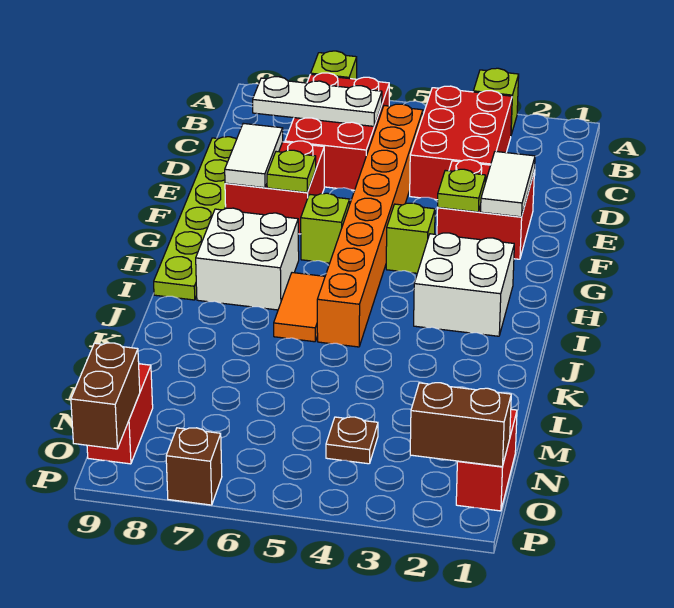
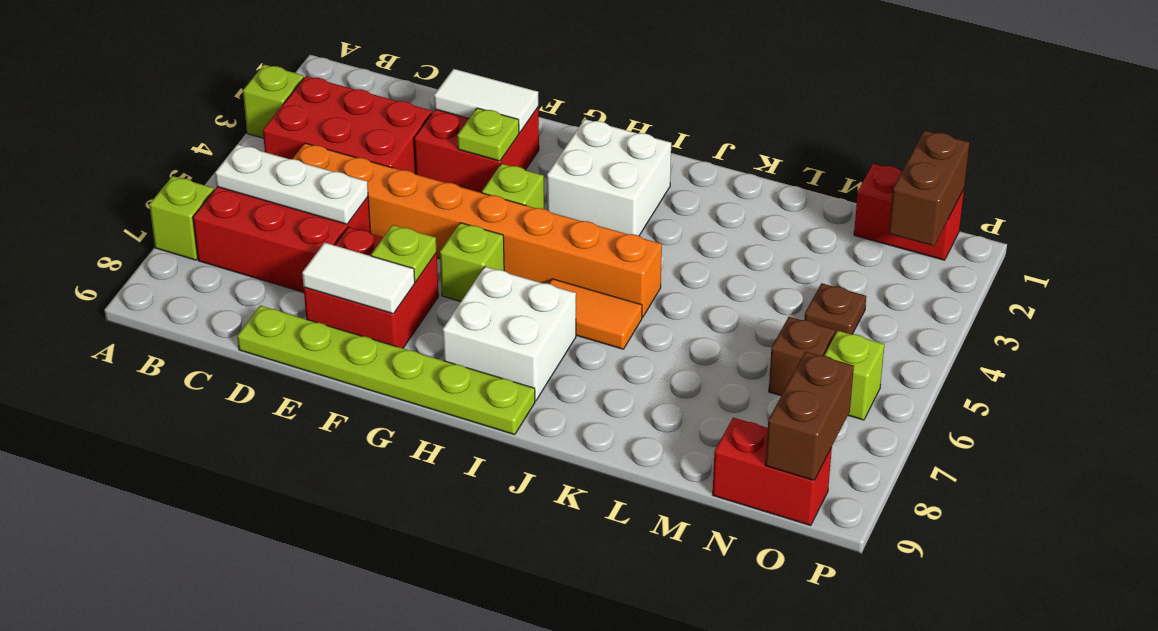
white plate C6:C8 level 2 -> white plate B6:D6 level 2
none -> lime brick O6 level 1
brown brick O9:P9 level 2 -> brown brick O8:O9 level 2
brown brick P7 level 1 -> brown brick N6 level 1

